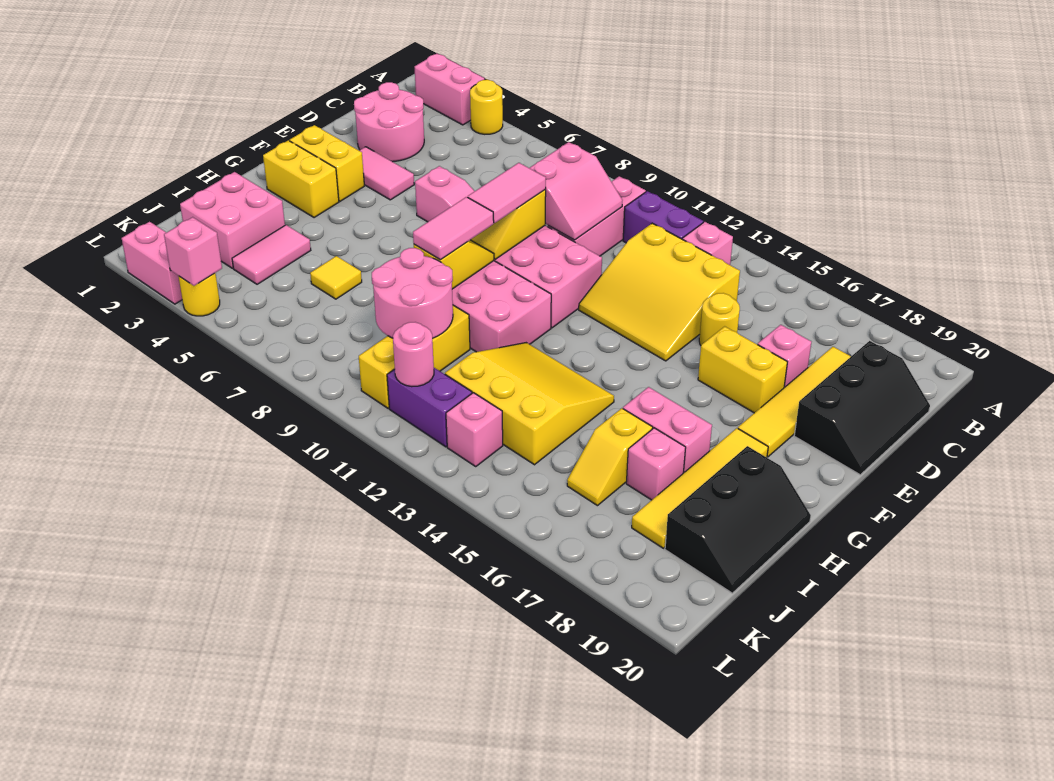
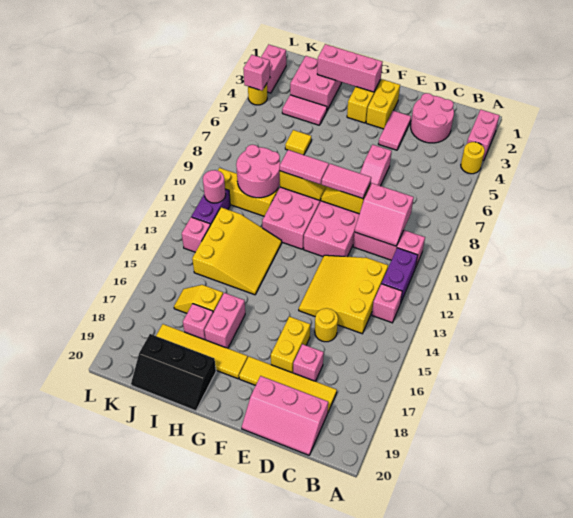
black slope C19:E20 level 1 top 19 -> pink slope C19:E20 level 1 top 19
none -> pink brick G2:I2 level 2

